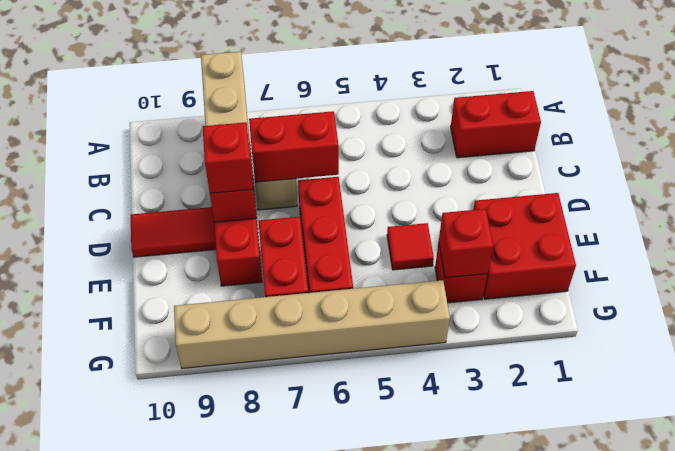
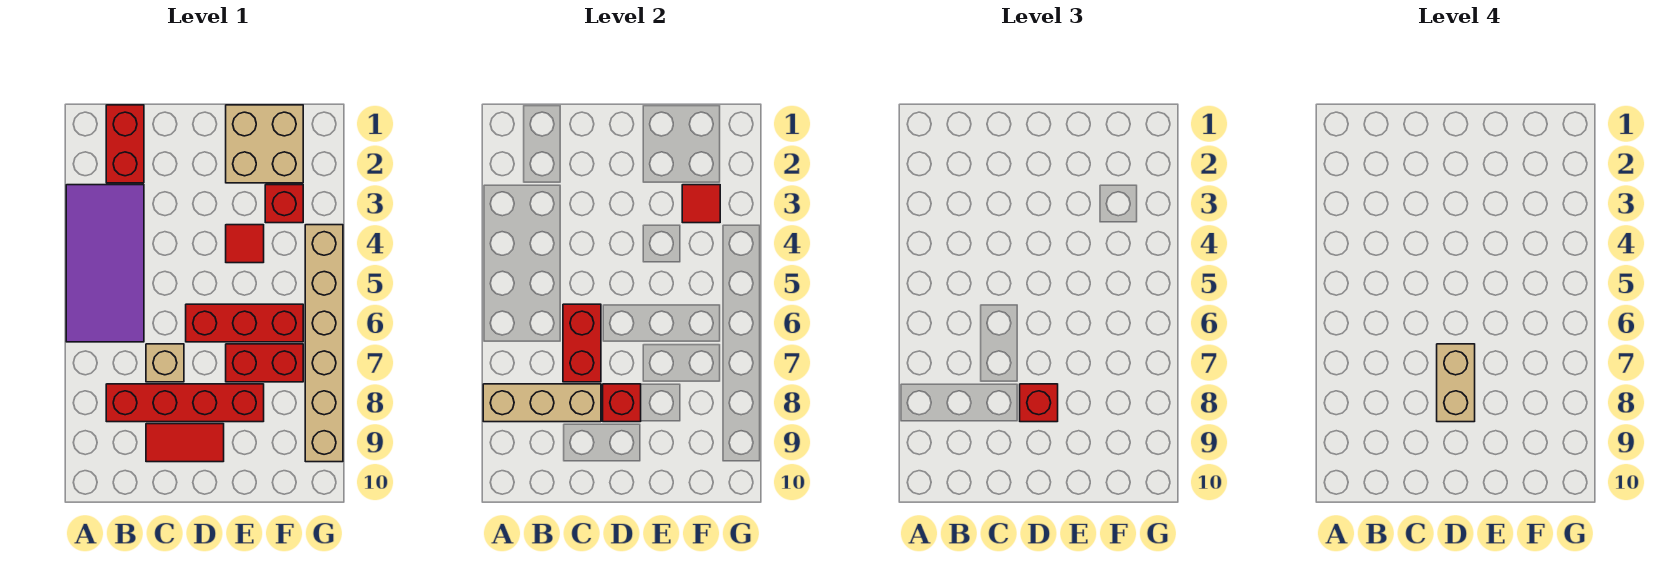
none -> purple tile A3:B6 level 1
none -> tan brick D7:D8 level 4
red tile D9:D10 level 1 -> red tile C9:D9 level 1
red brick E1:F2 level 1 -> tan brick E1:F2 level 1
red brick F3 level 2 -> red tile F3 level 2

